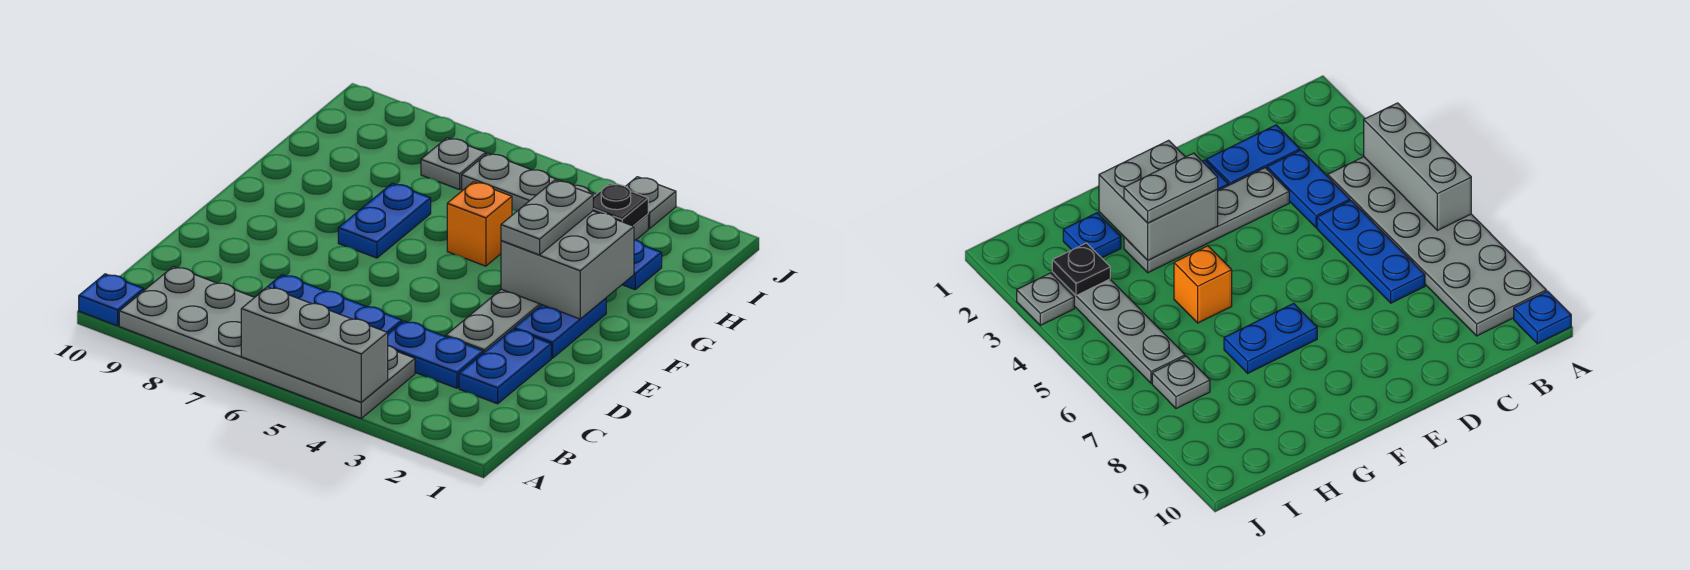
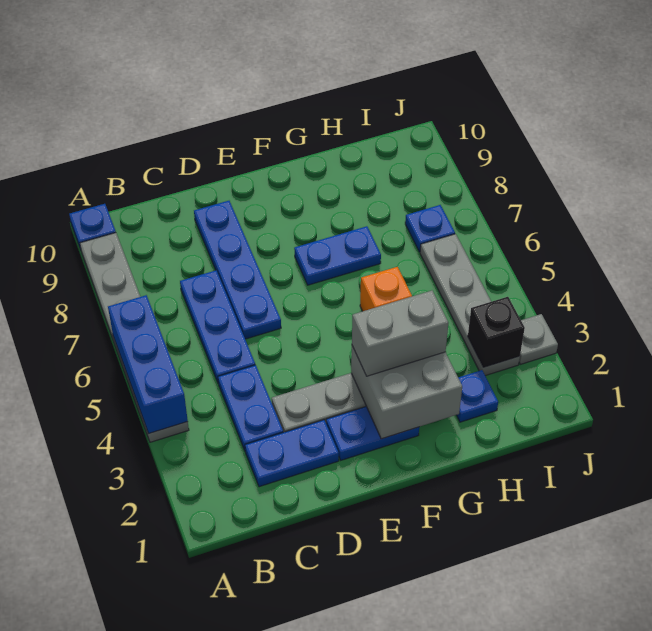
grey plate A4:B9 level 1 -> grey plate A4:A9 level 1
grey brick A4:A6 level 2 -> blue brick A4:A6 level 2
none -> blue plate D6:D9 level 1
grey plate F3:G3 level 3 -> grey brick F3:G3 level 3
black plate I3 level 2 -> black brick I3 level 2
grey plate I7 level 1 -> blue plate I7 level 1

